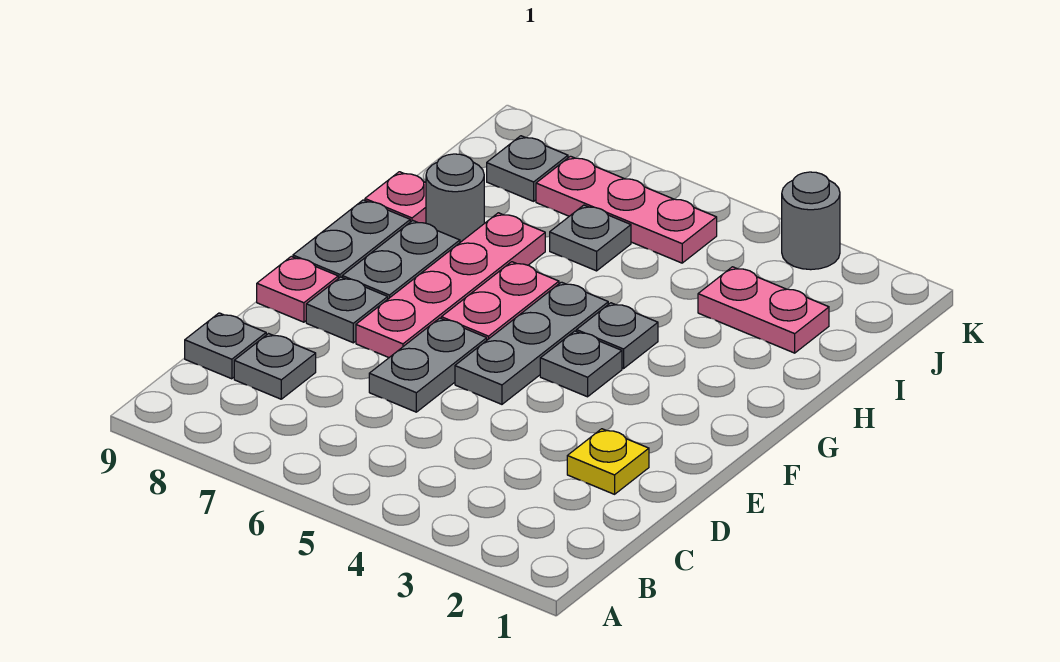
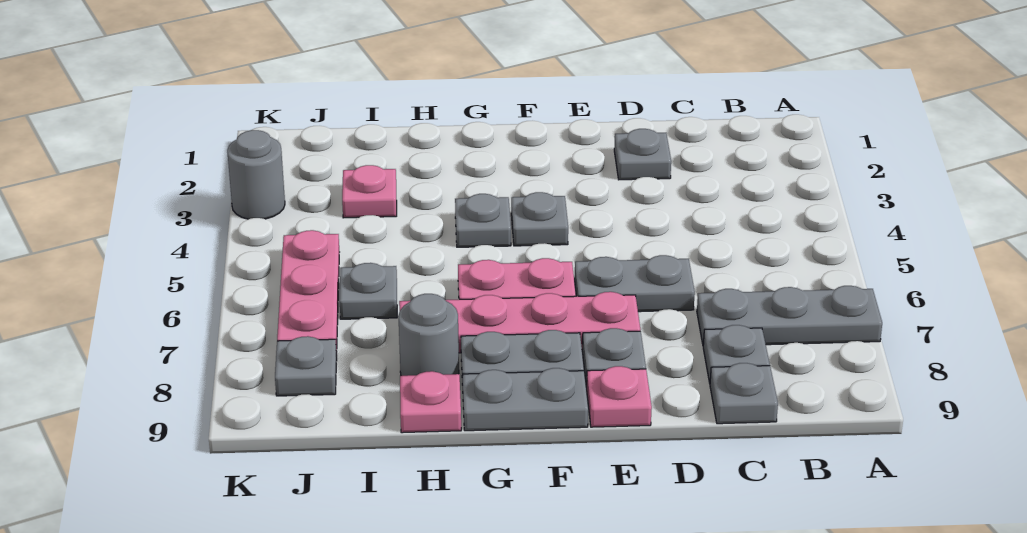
yellow plate D2 level 1 -> grey plate D2 level 1
grey plate E5:G5 level 1 -> grey plate A7:C7 level 1
pink plate I2:I3 level 1 -> pink plate I3 level 1

